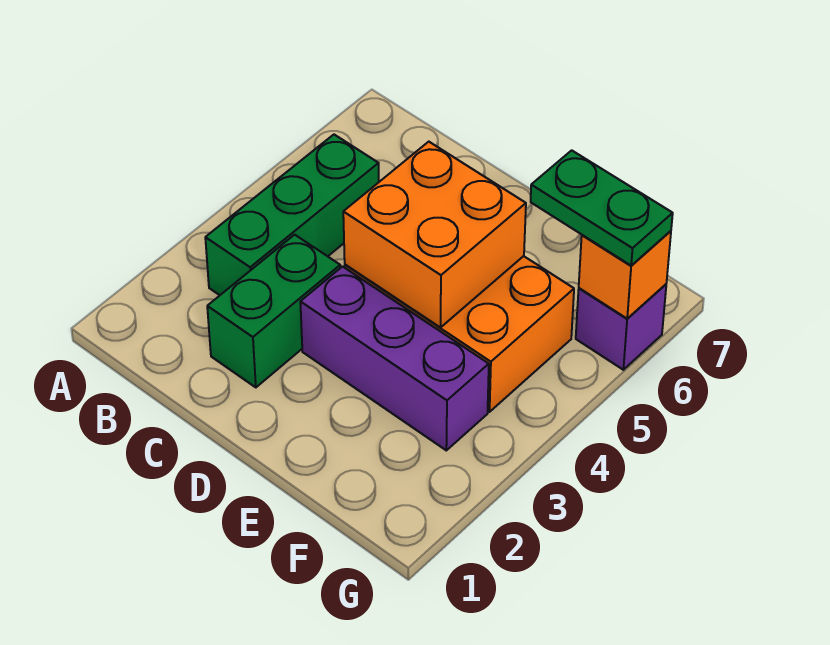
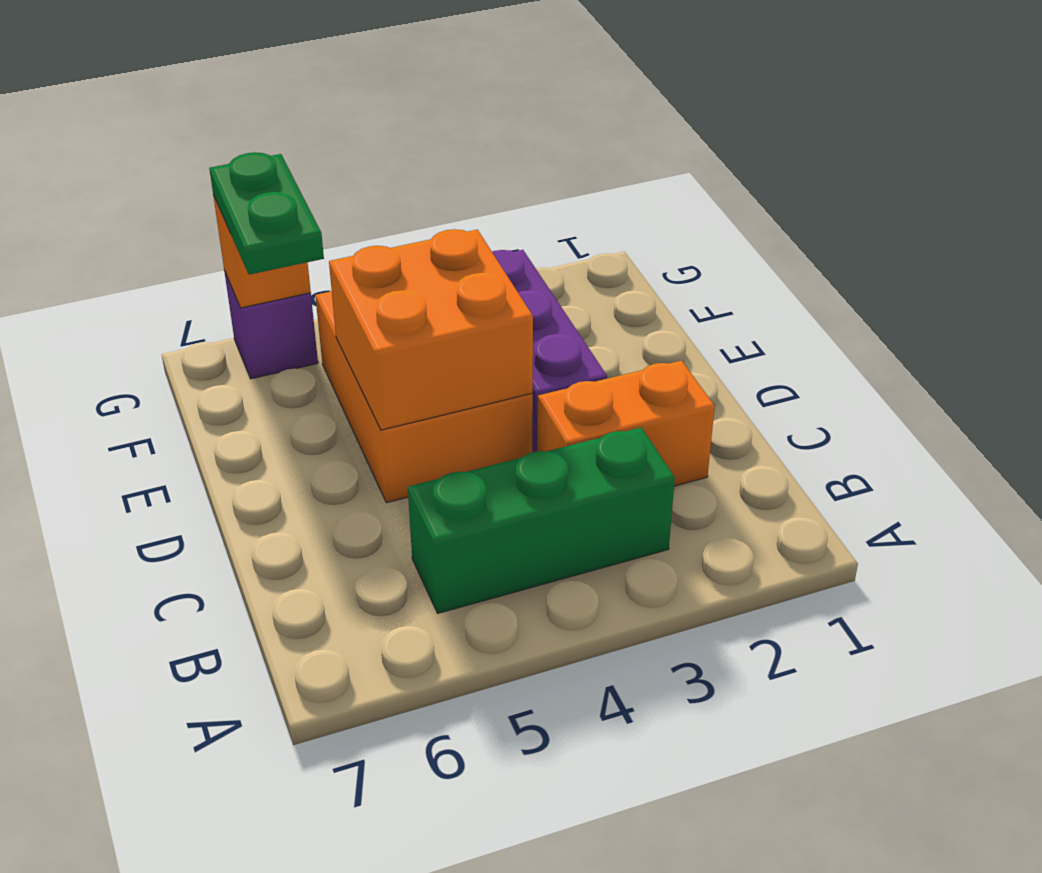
green brick C2:C3 level 1 -> orange brick C2:C3 level 1

